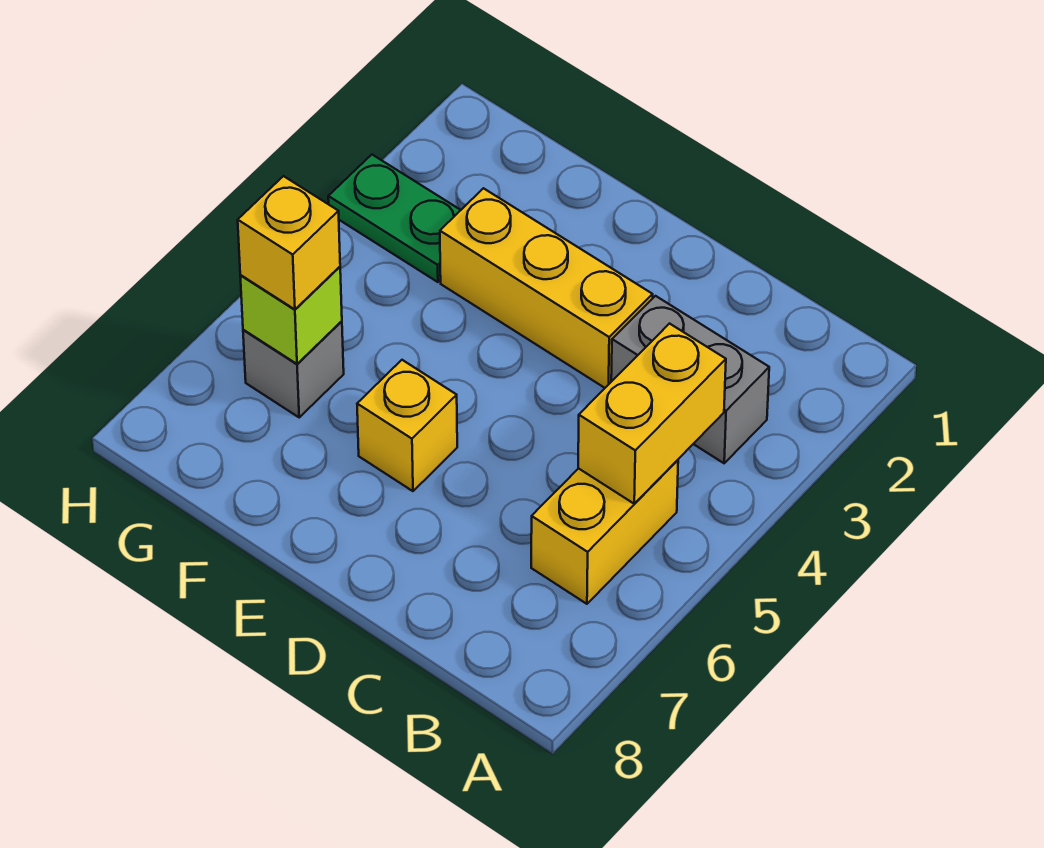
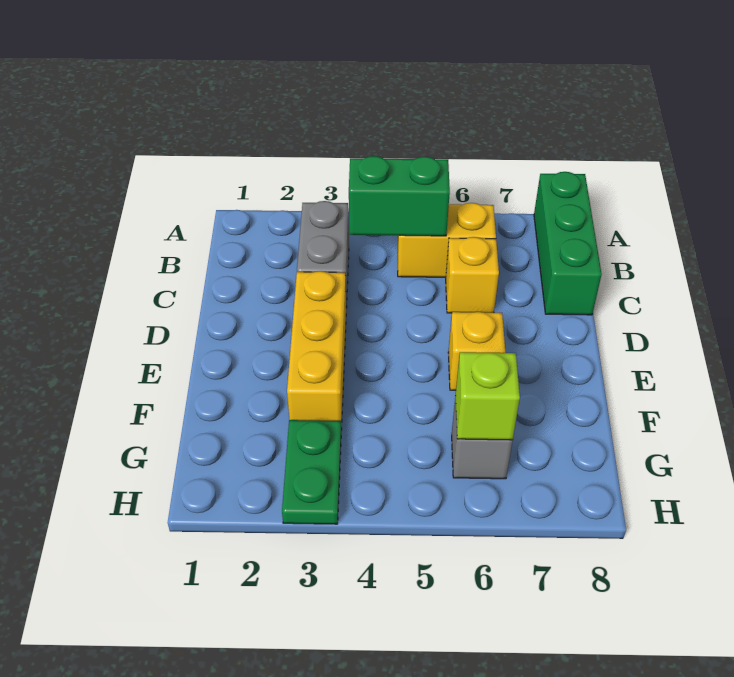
none -> green brick A8:C8 level 1
yellow brick B4:B5 level 2 -> green brick B4:B5 level 2
yellow brick G6 level 3 -> yellow brick C6 level 1

